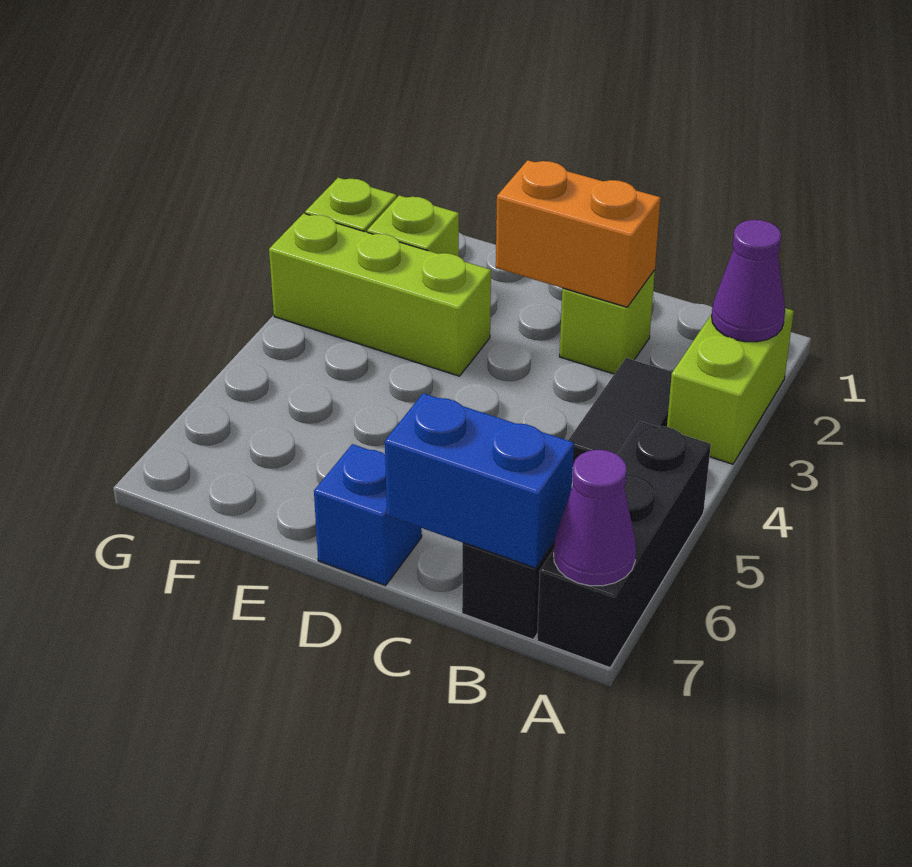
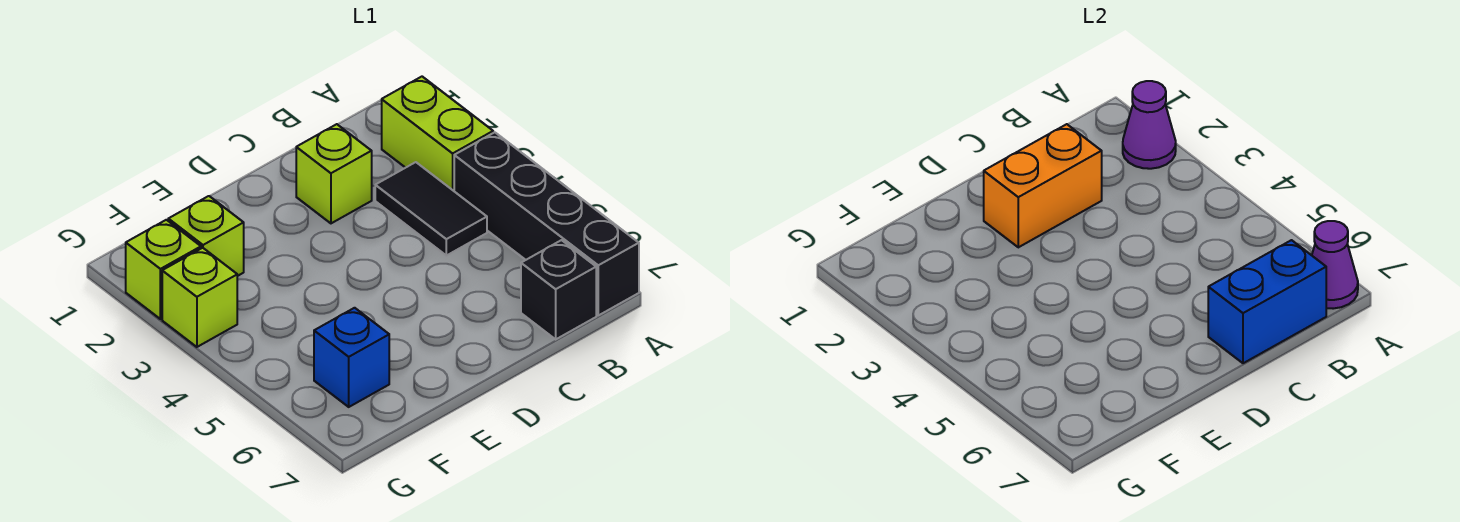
black brick A5:A7 level 1 -> black brick A4:A7 level 1
blue brick D7 level 1 -> blue brick F6 level 1
lime brick E3:G3 level 1 -> lime brick G3 level 1

